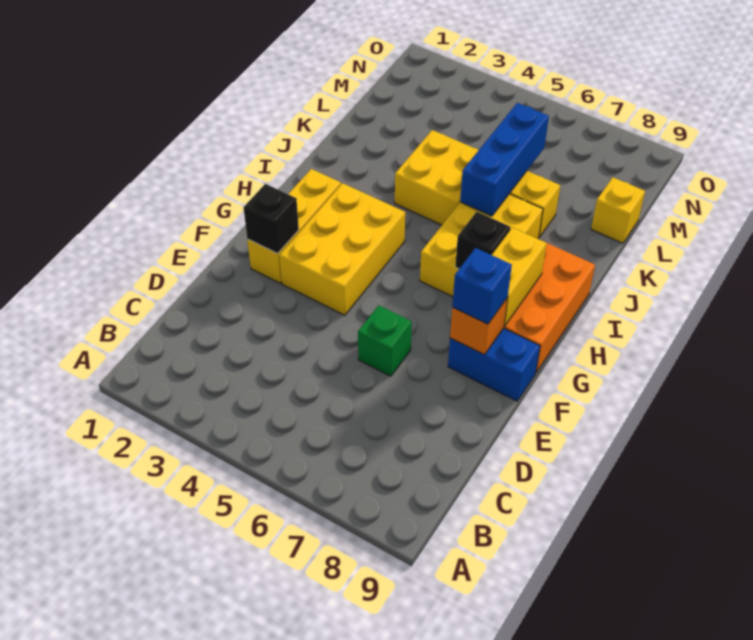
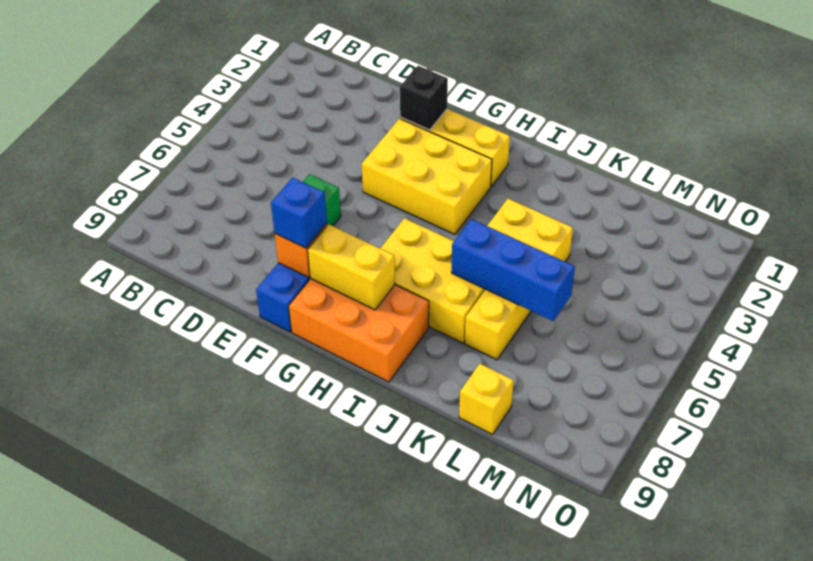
black brick H7 level 2 -> none

